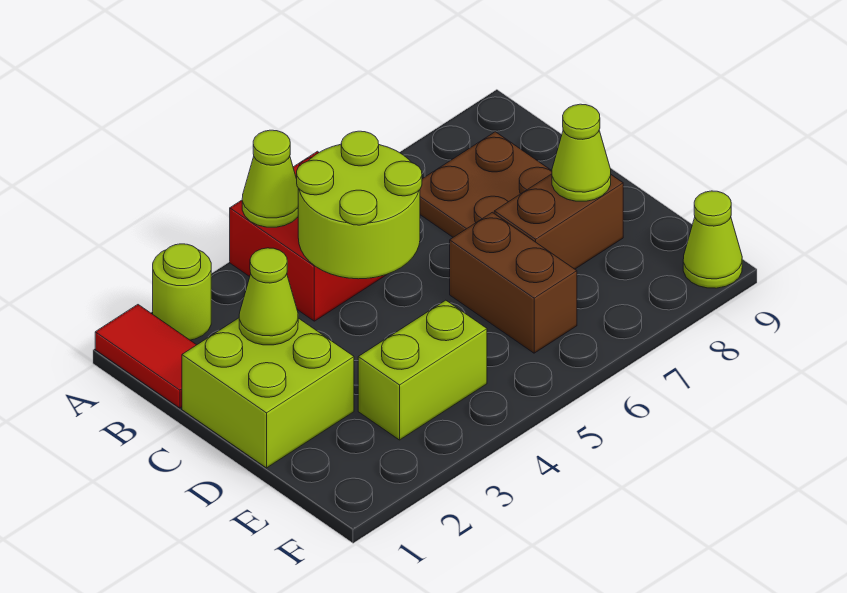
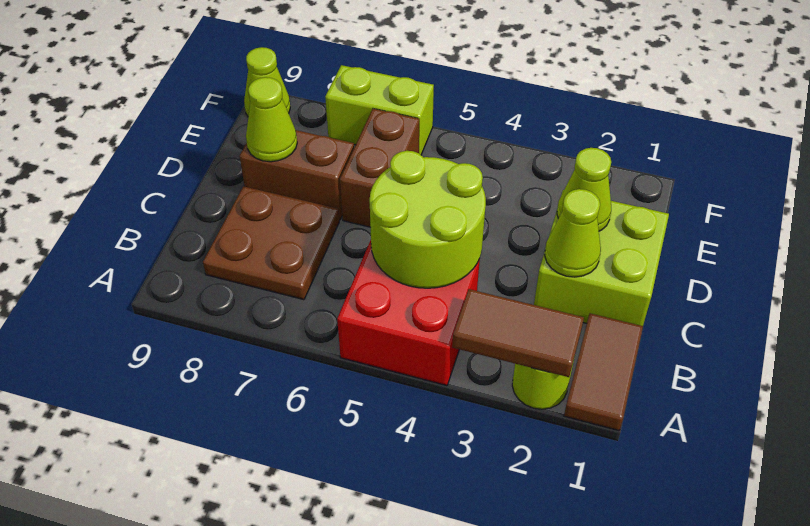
red tile A1:B1 level 1 -> brown tile A1:B1 level 1
none -> brown tile A2:A3 level 2
lime cone A4 level 2 -> lime cone D2 level 2
lime brick E3:E4 level 1 -> lime brick F6:F7 level 1

